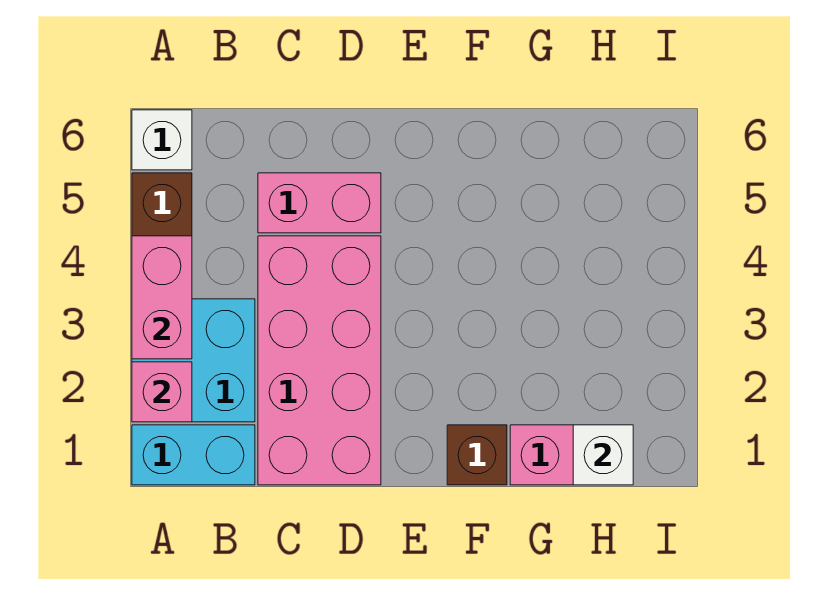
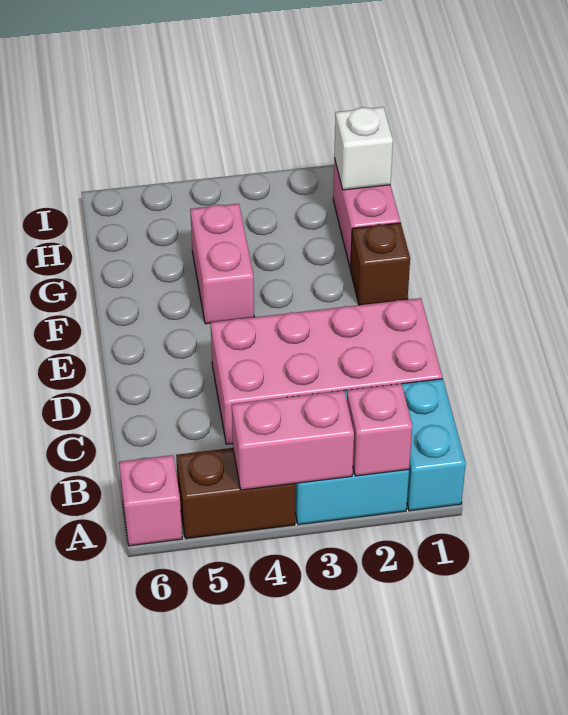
white brick A6 level 1 -> pink brick A6 level 1
pink brick C5:D5 level 1 -> pink brick F4:G4 level 1

